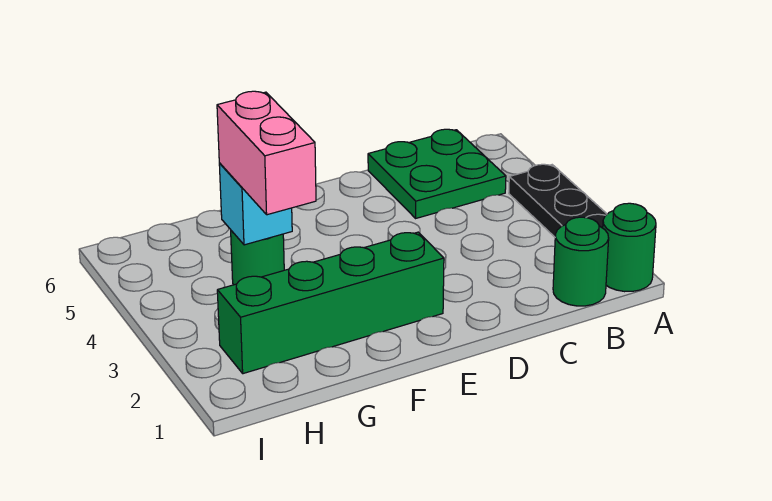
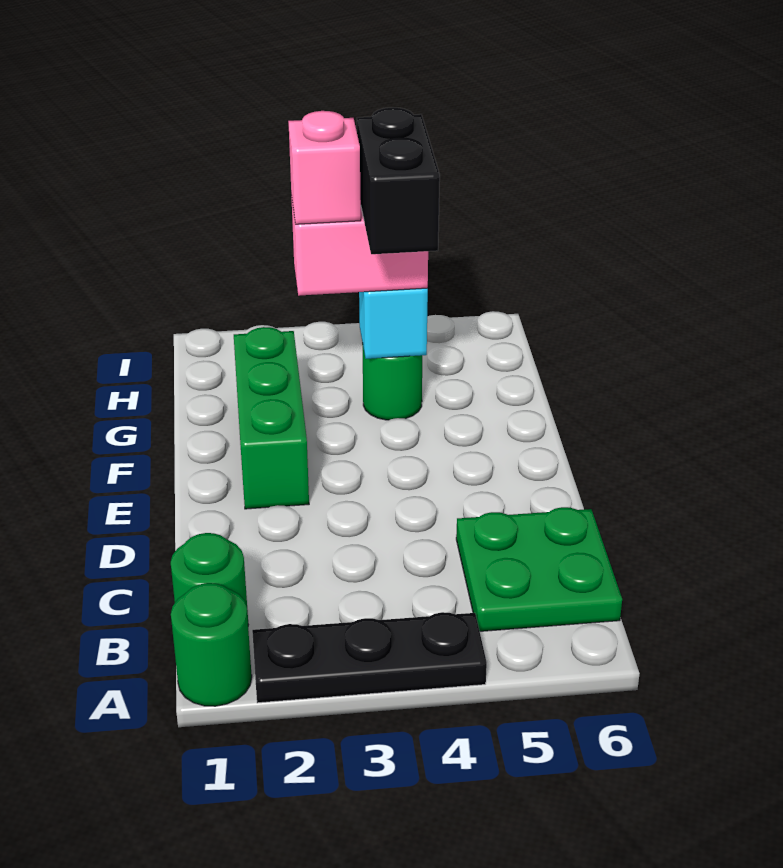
green brick E2:H2 level 1 -> green brick E2:G2 level 1
none -> black brick F4:G4 level 4
none -> pink brick G3 level 4

